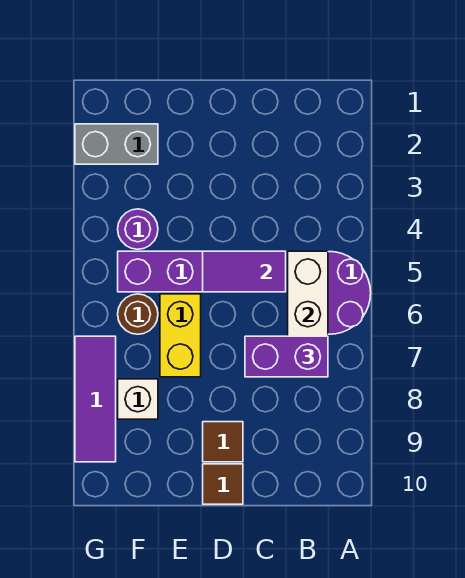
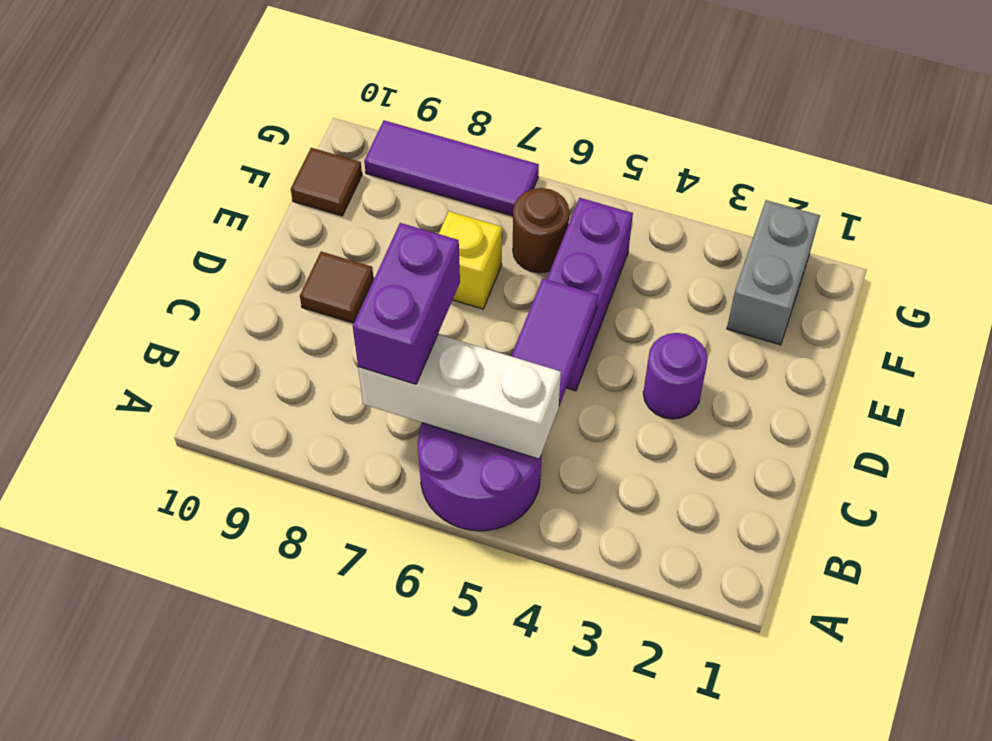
brown tile D10 level 1 -> brown tile F10 level 1
yellow brick E6:E7 level 1 -> yellow brick E7 level 1
purple round brick F4 level 1 -> purple round brick D3 level 1
white brick F8 level 1 -> none

